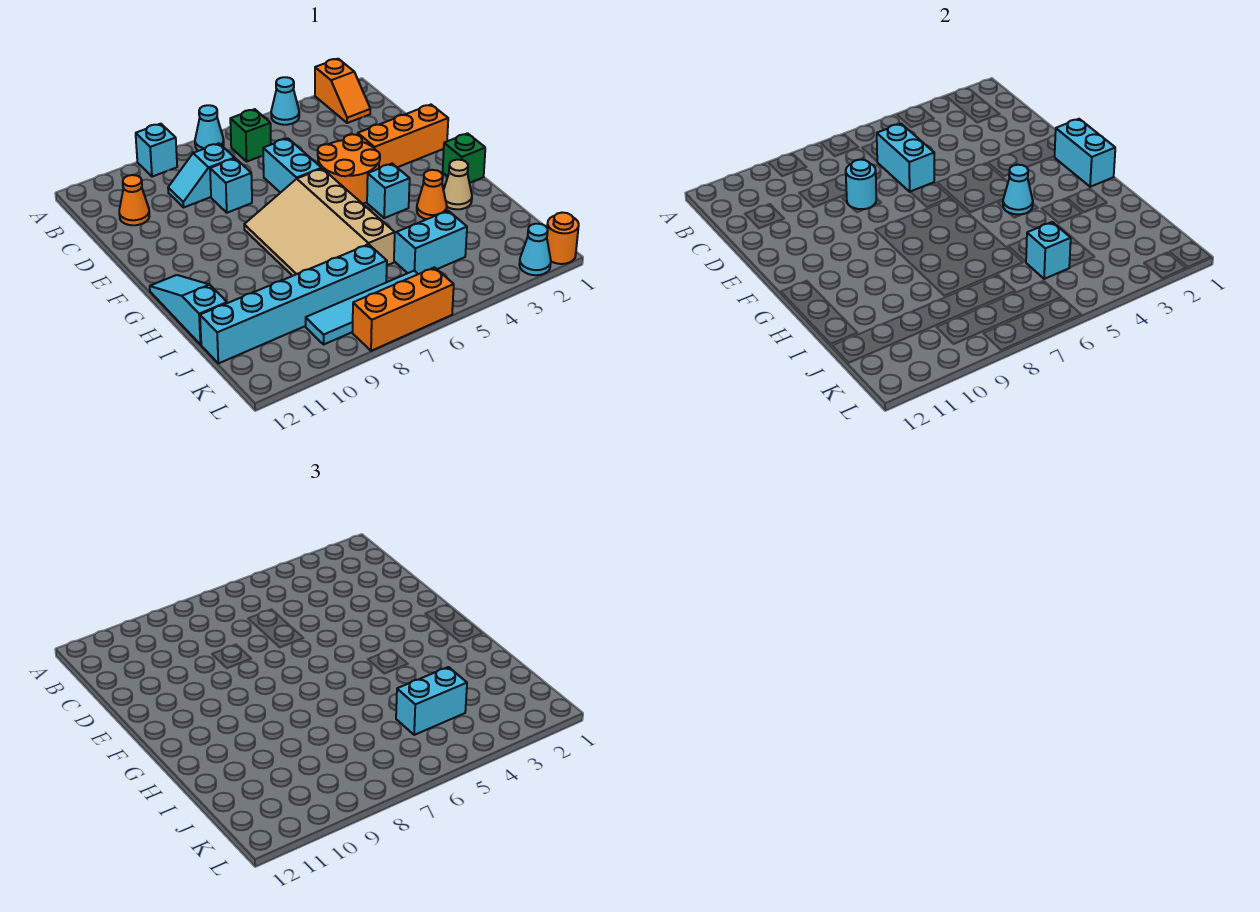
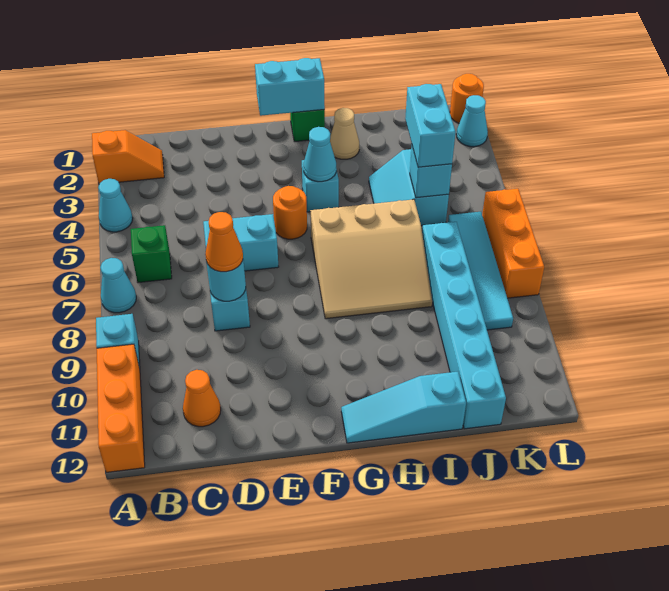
cyan brick C6:D6 level 2 -> none
cyan slope C8:C9 level 1 top 8 -> none
orange brick E1:E3 level 1 -> orange brick A10:A12 level 1
orange round brick E4:F5 level 1 -> orange round brick F5 level 1
tan slope F6:I8 level 1 top 6 -> tan slope G6:I8 level 1 top 6
orange cone H3 level 1 -> orange cone D8 level 3

